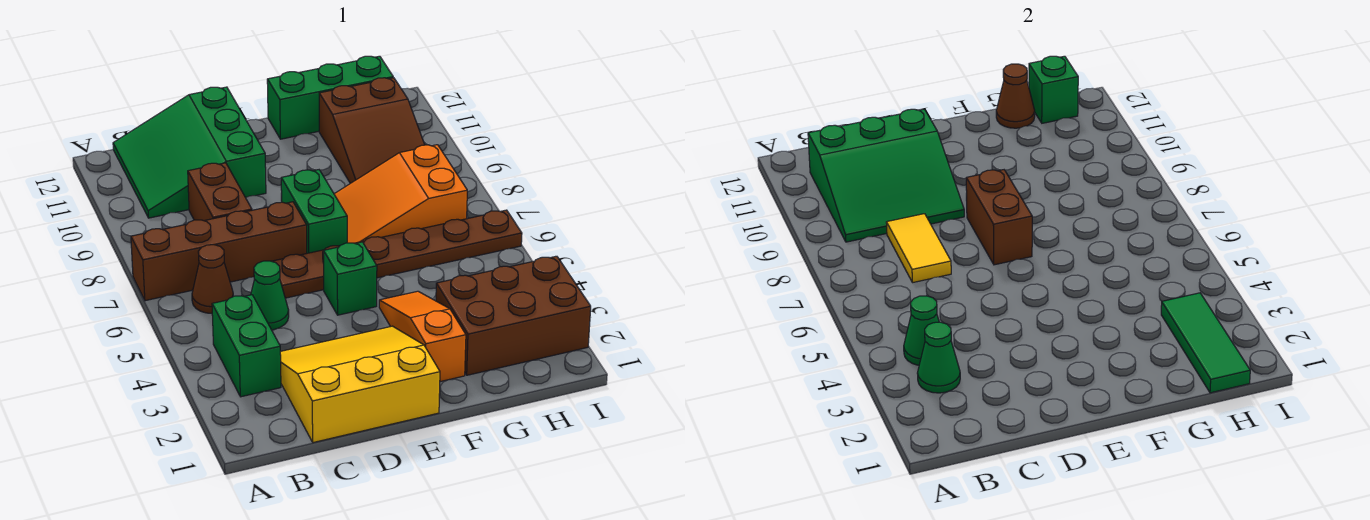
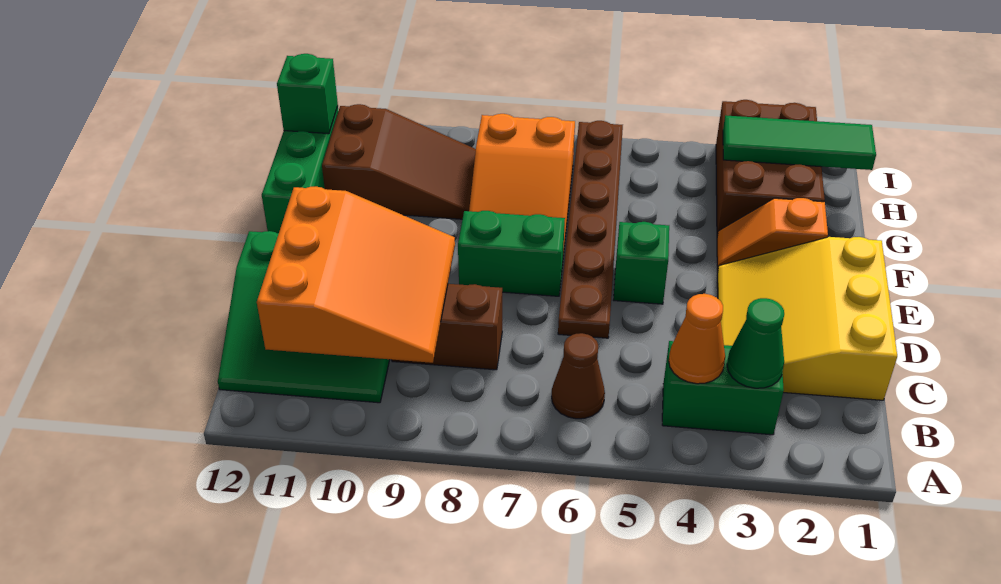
brown brick A7:D7 level 1 -> none
green cone B4 level 2 -> orange cone B4 level 2
green slope B9:D11 level 2 top 11 -> orange slope B9:D11 level 2 top 11
green cone C5 level 1 -> none
yellow tile C7:C8 level 2 -> none
brown brick E7:E8 level 2 -> none
orange slope F2:F4 level 1 top 2 -> orange slope F2:F3 level 1 top 2
brown cone G12 level 2 -> none

